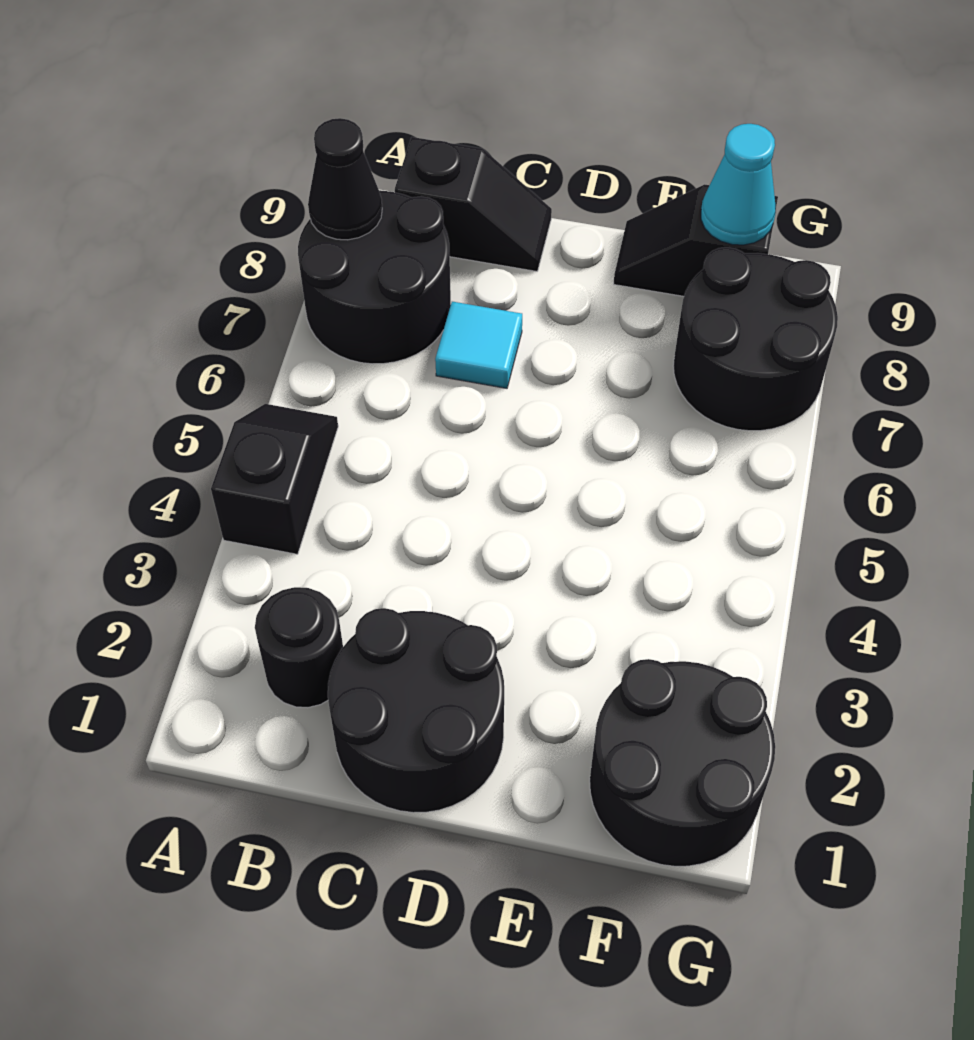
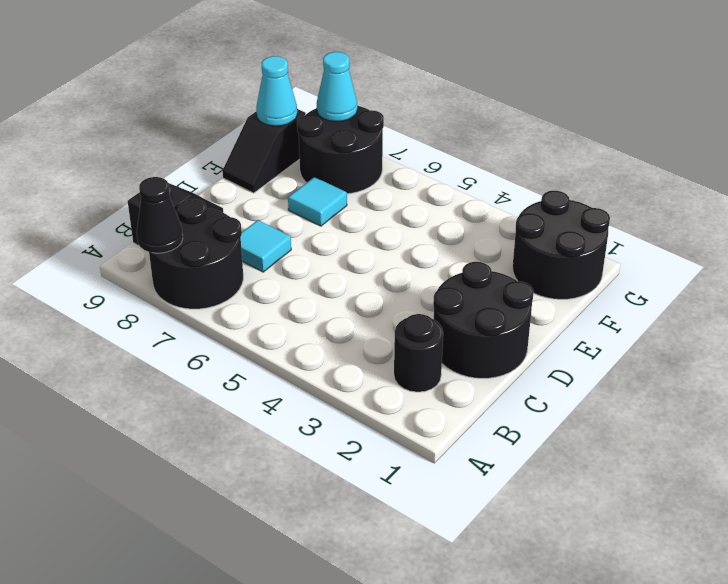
black slope A4:A5 level 1 top 4 -> none
none -> cyan tile E7 level 1
none -> cyan cone G8 level 2

